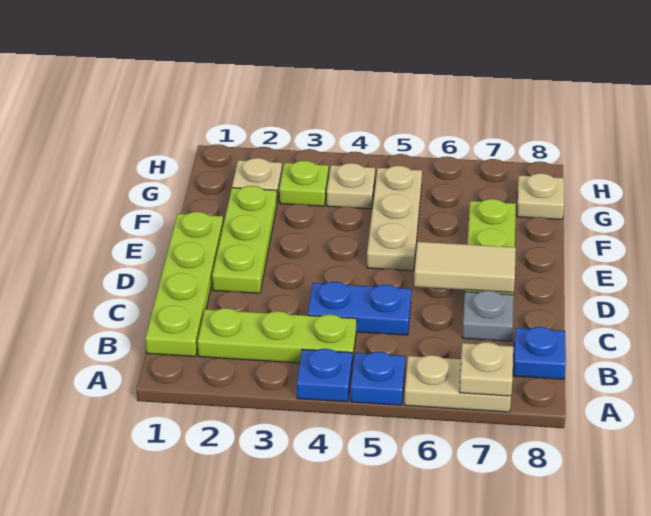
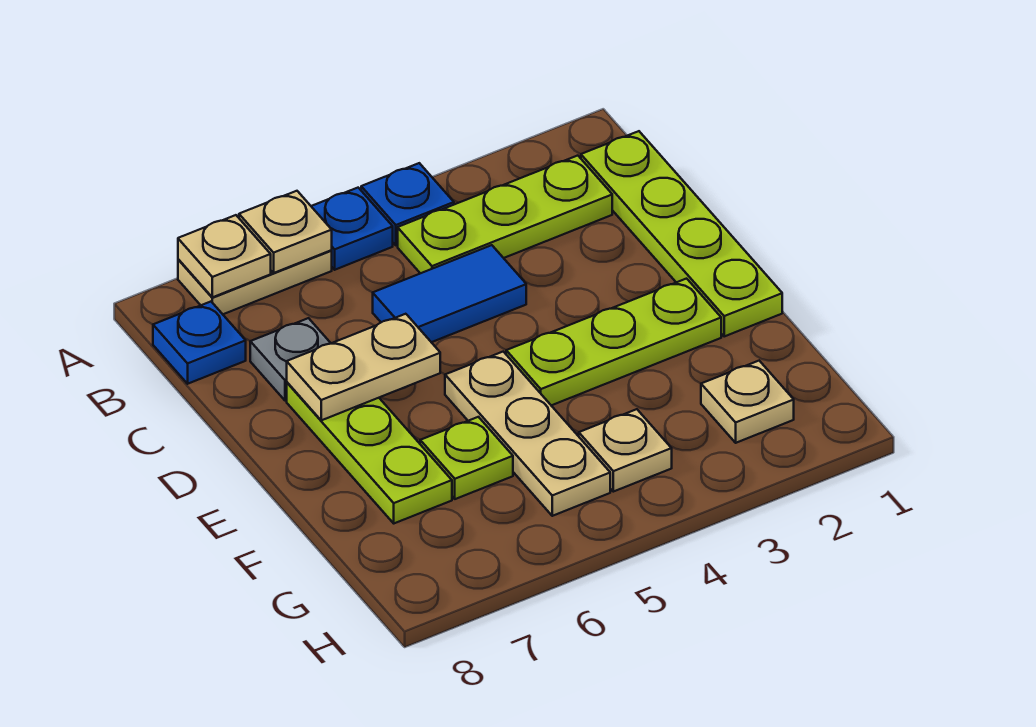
blue plate C4:C5 level 1 -> blue tile C4:C5 level 1
lime plate D2:F2 level 1 -> lime plate E2:E4 level 1
tan tile D6:D7 level 2 -> tan plate D6:D7 level 2
lime plate G3 level 1 -> lime plate F6 level 1
tan plate G8 level 1 -> tan plate A6 level 2

